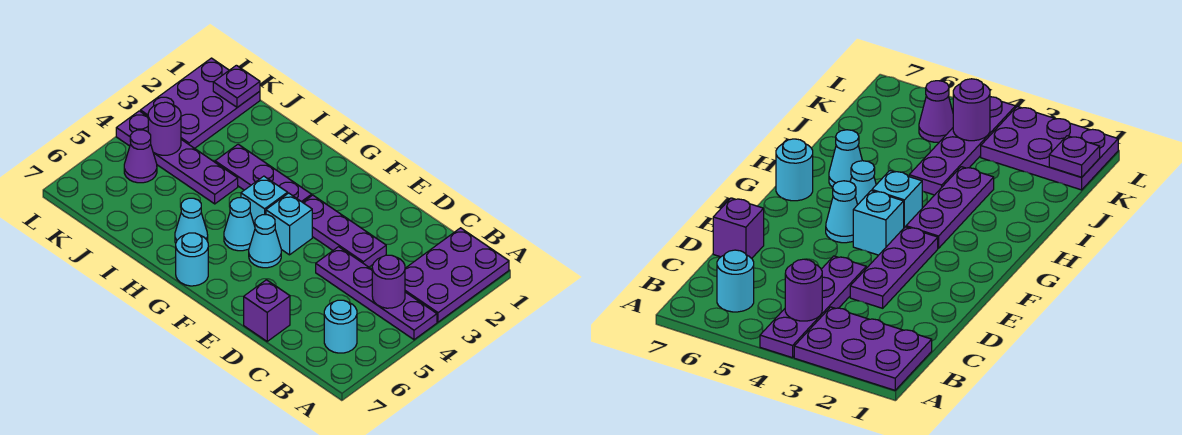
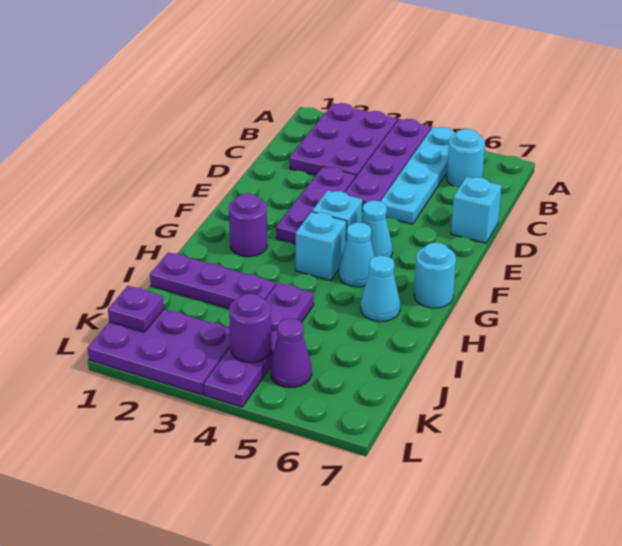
purple plate A1:B3 level 1 -> purple plate A2:C3 level 1
none -> cyan plate A5:D5 level 1
purple round brick B4 level 2 -> purple round brick G2 level 1
purple brick D7 level 1 -> cyan brick D7 level 1
purple plate G3:I3 level 1 -> purple plate I1:I3 level 1

